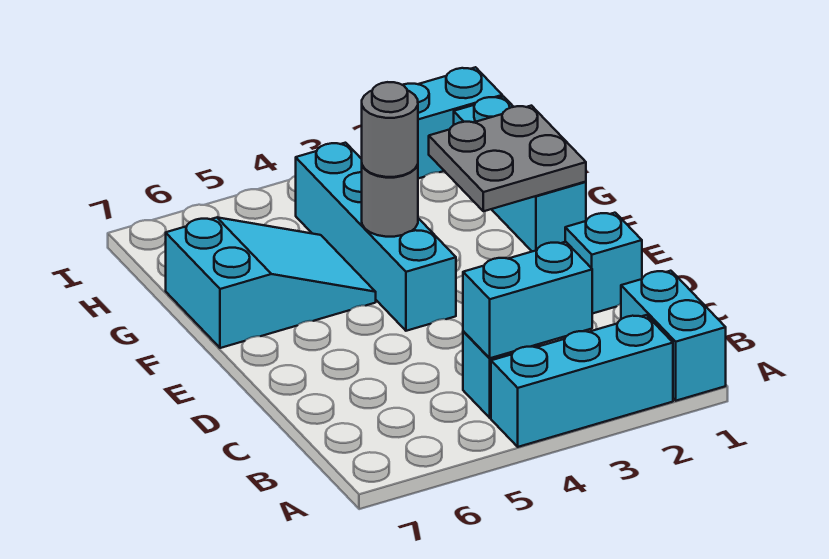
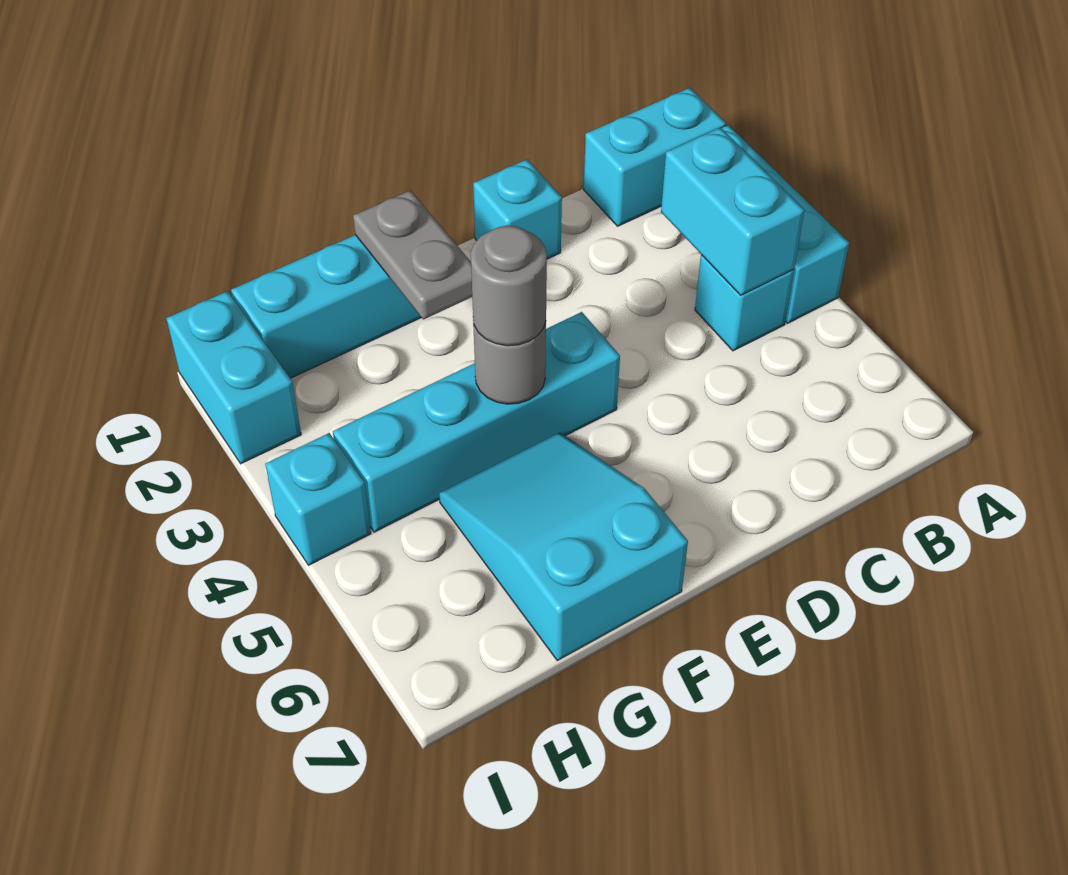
grey plate F1:G2 level 2 -> grey plate F1:F2 level 2
none -> cyan brick I4 level 1

